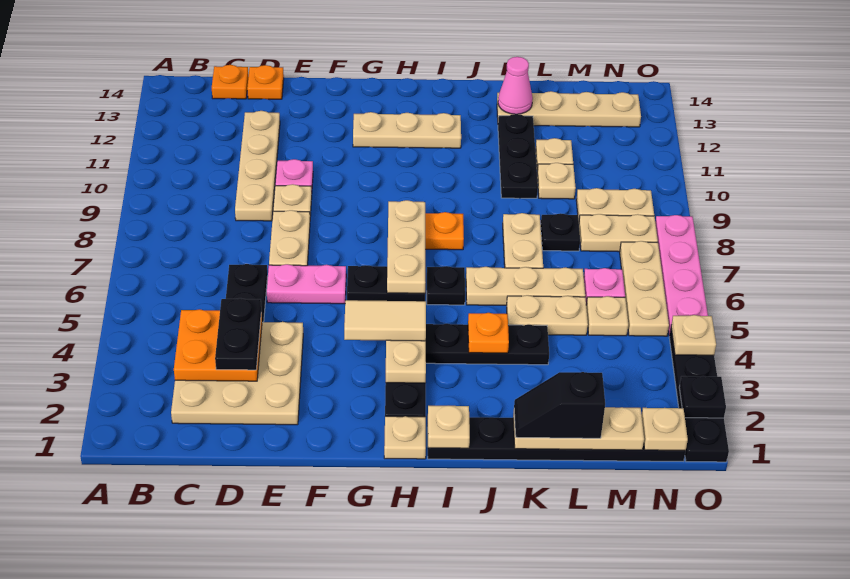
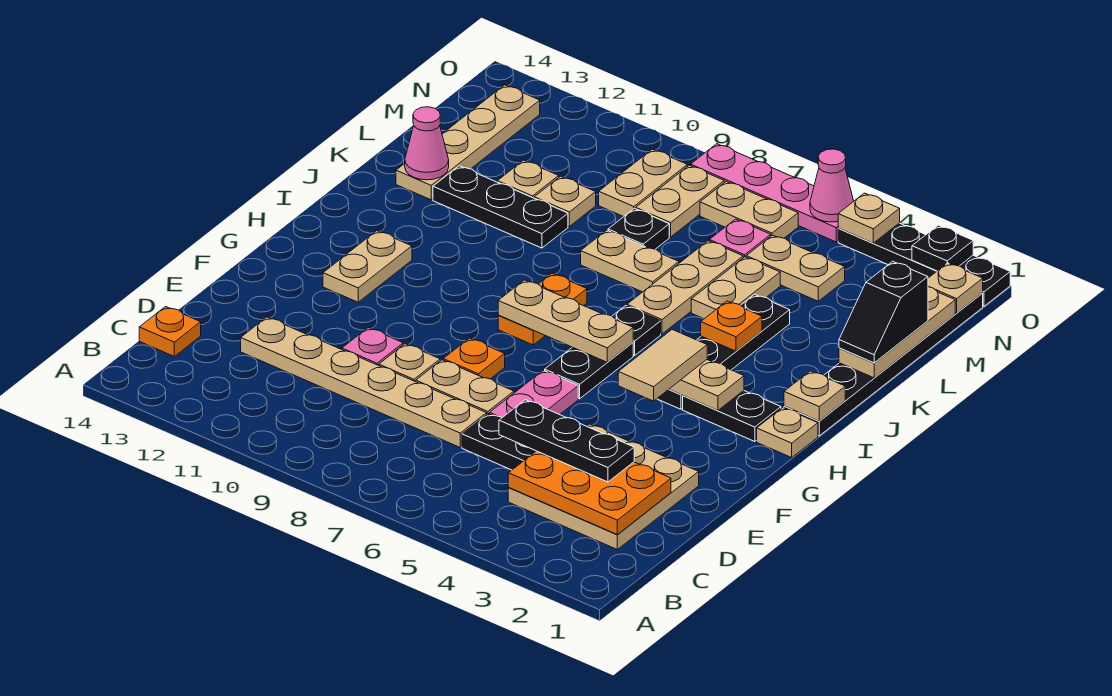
orange plate C3:D4 level 2 -> orange plate C2:D4 level 2
black plate D3:D4 level 3 -> black plate D3:D5 level 3
tan plate D9:D12 level 1 -> tan plate D7:D12 level 1
orange plate D14 level 1 -> orange plate F8 level 1
tan plate G12:I12 level 1 -> tan plate G12:H12 level 1
tan plate M5 level 1 -> tan plate M4:M5 level 1
tan plate N5:N7 level 1 -> tan plate N6:N7 level 1
none -> pink cone O5 level 2

